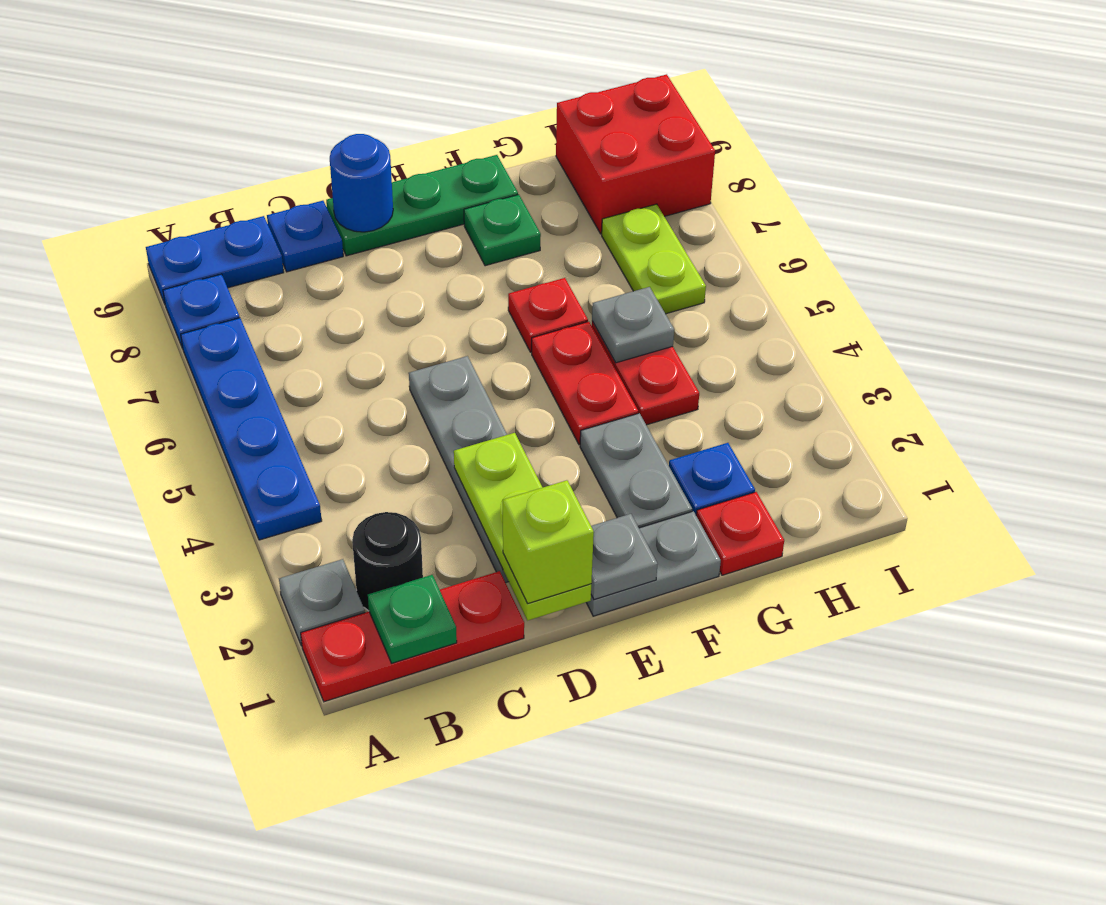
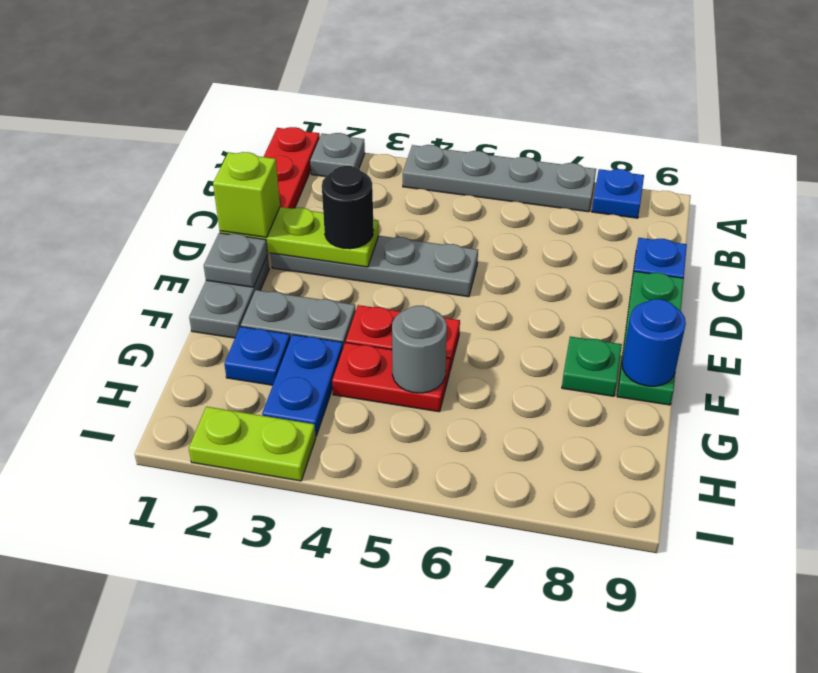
blue plate A4:A7 level 1 -> grey plate A4:A7 level 1
blue plate A9:B9 level 1 -> blue plate G3:H3 level 1
green plate B1 level 2 -> none
black round brick B2 level 1 -> black round brick D3 level 3
blue round brick D9 level 2 -> blue round brick F9 level 2
red plate F6 level 1 -> none
red plate G1 level 1 -> none
grey plate G5 level 2 -> grey round brick G5 level 2
lime plate H6:H7 level 1 -> lime plate I2:I3 level 1
red brick H8:I9 level 1 -> none

